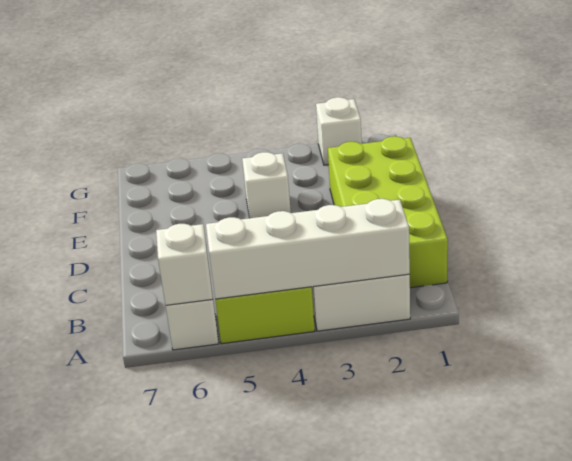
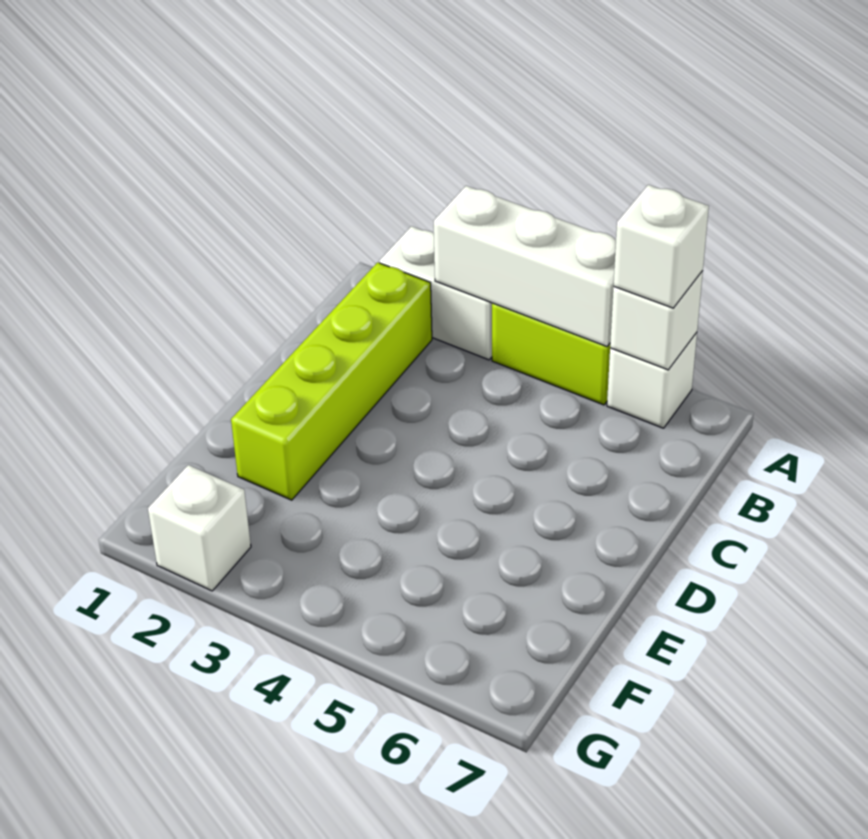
white brick A2:A5 level 2 -> white brick A3:A5 level 2
lime brick B1:E2 level 1 -> lime brick B2:E2 level 1
white brick E4 level 1 -> white brick A6 level 3

